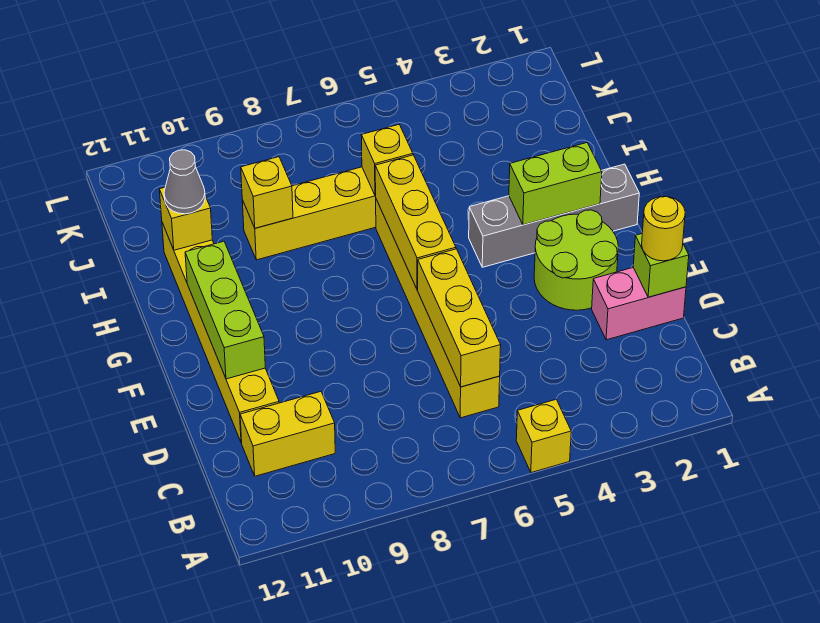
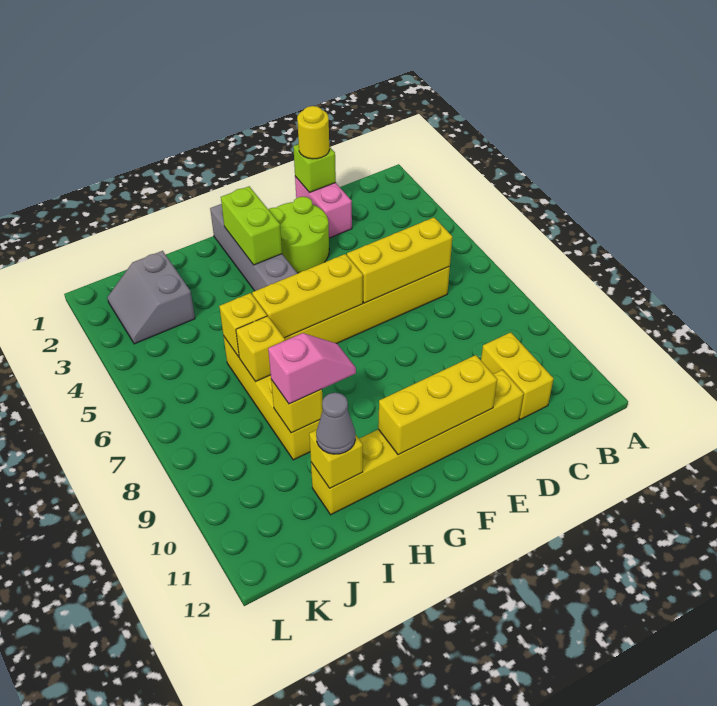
yellow brick A5 level 1 -> yellow brick I7 level 2
lime brick E11:G11 level 2 -> yellow brick E11:G11 level 2
none -> pink slope H9:I9 level 3 top I
none -> grey slope J2:K3 level 1 top J

